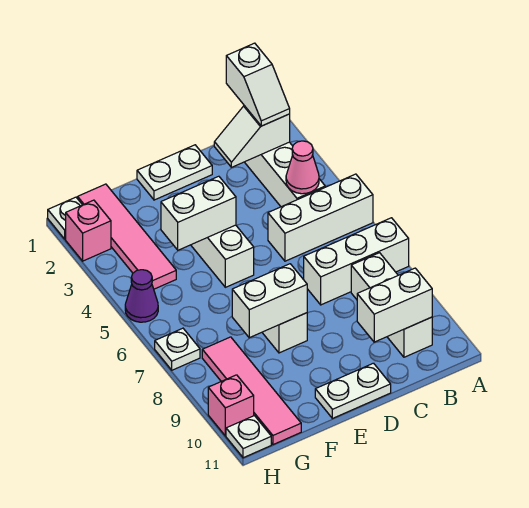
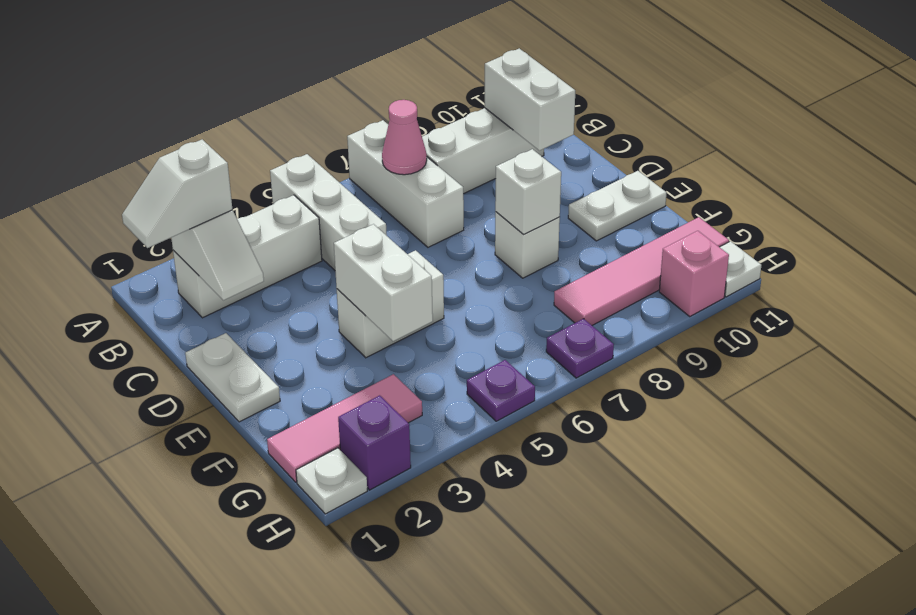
white slope B1:B2 level 3 top 1 -> white slope B1:B2 level 3 top 2
pink cone B4 level 2 -> pink cone B7 level 2
white plate D11:E11 level 1 -> white plate E10:E11 level 1
white brick E8:F8 level 2 -> white brick E8 level 2
pink tile G1:G4 level 1 -> pink tile G1:G3 level 1
pink brick H2 level 1 -> purple brick H2 level 1
purple cone H5 level 1 -> purple plate H5 level 1
white plate H7 level 1 -> purple plate H7 level 1

